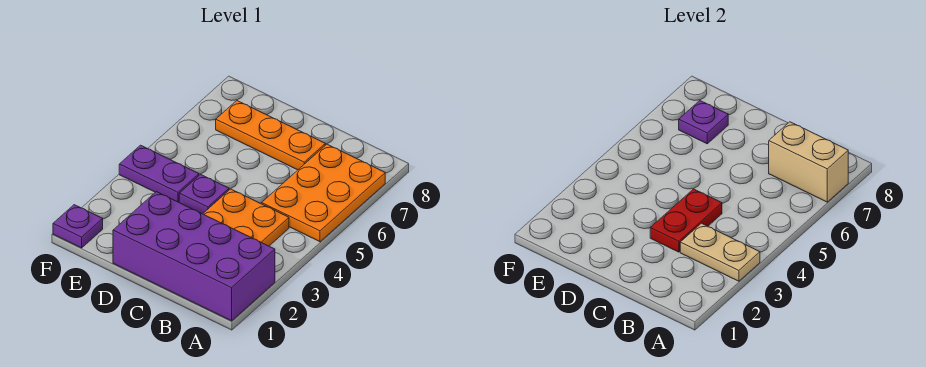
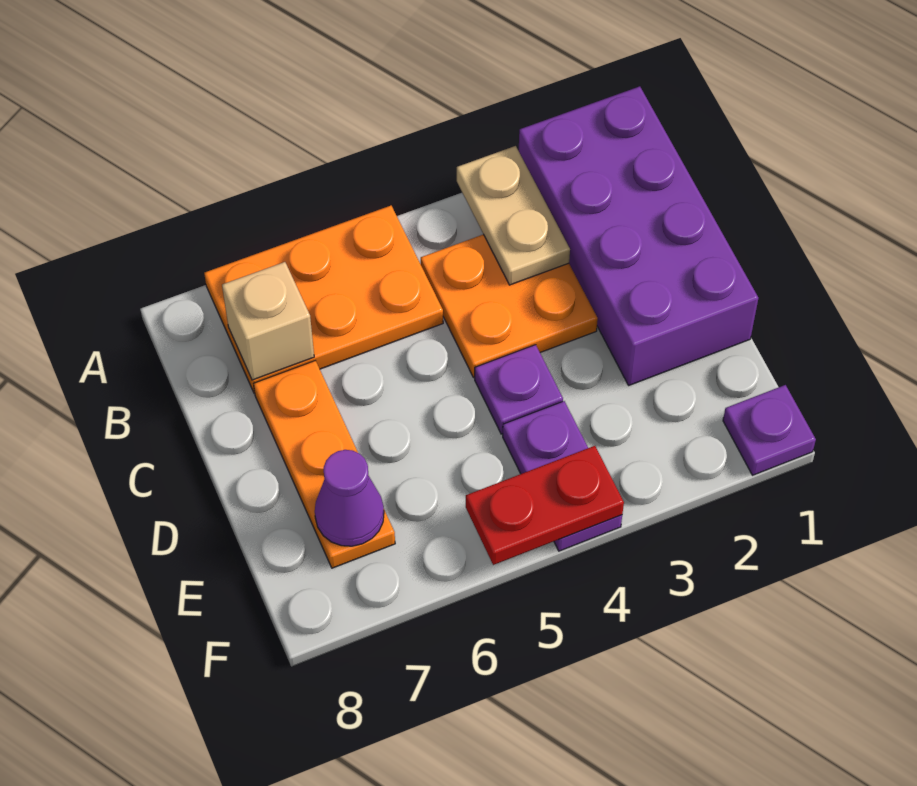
tan brick A7:B7 level 2 -> tan brick B7 level 2
red plate C3:C4 level 2 -> red plate F4:F5 level 2
purple plate E7 level 2 -> purple cone E7 level 2

